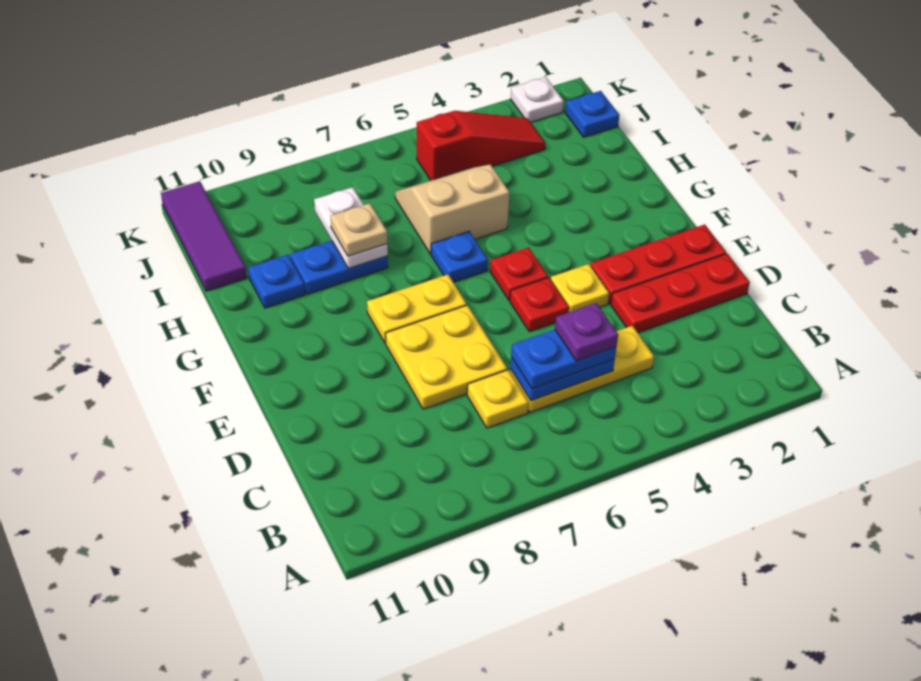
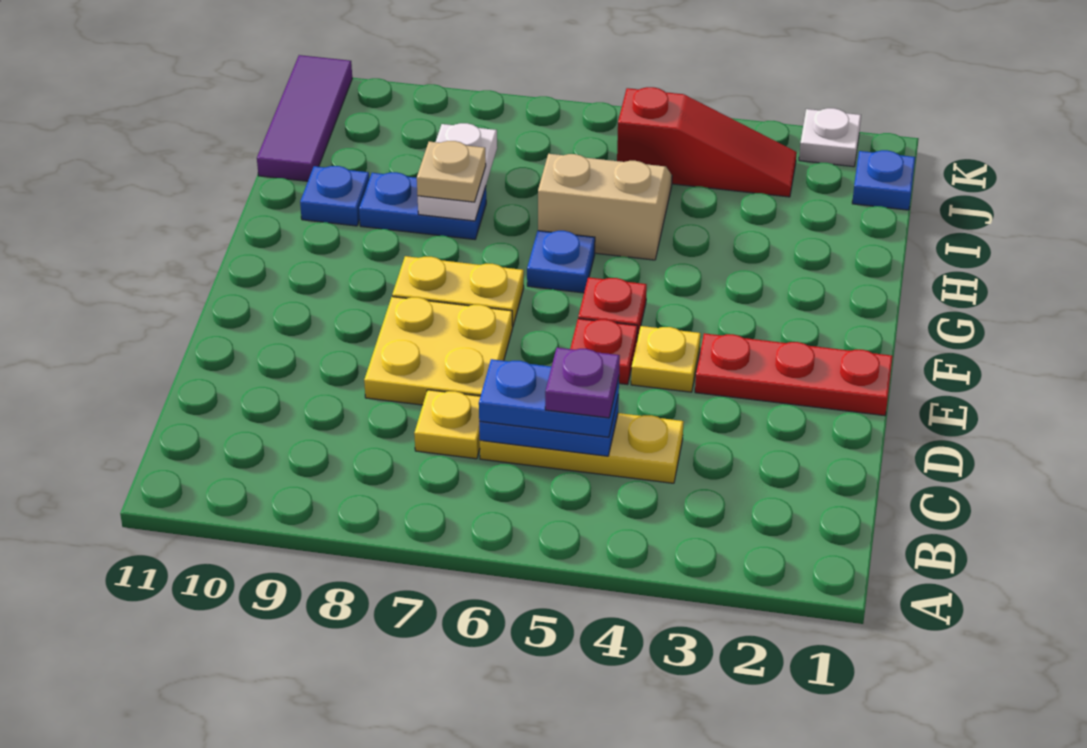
red plate D1:D3 level 1 -> none

